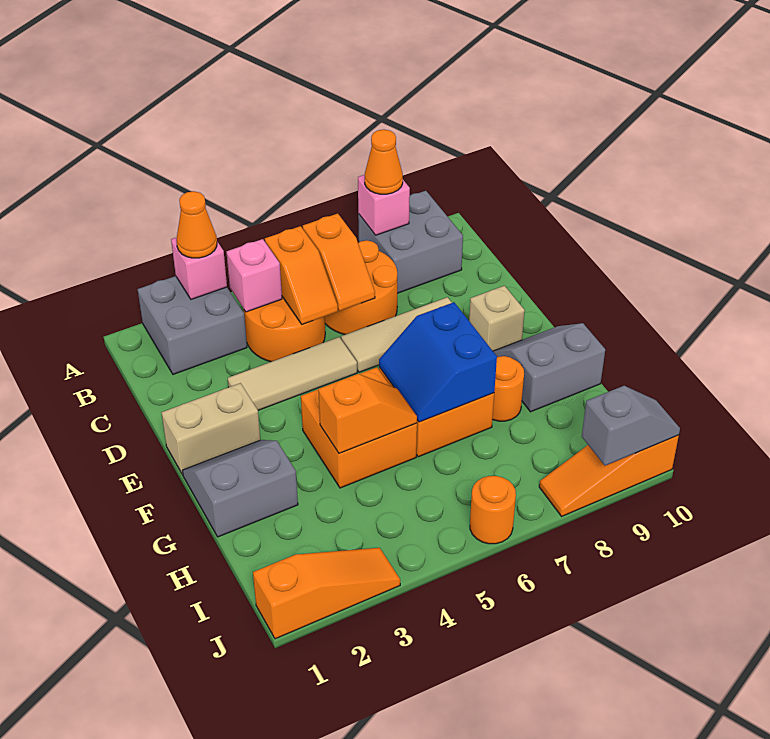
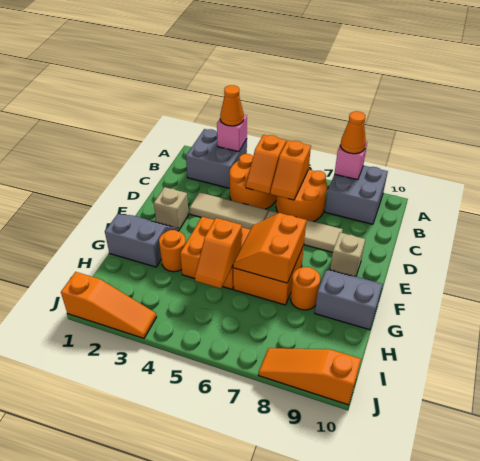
pink brick B4 level 2 -> none
tan brick E1:E2 level 1 -> tan brick E2 level 1
blue slope F6:G7 level 2 top 7 -> orange slope F6:G7 level 2 top 7
orange slope G4:G5 level 2 top 4 -> orange slope G5:H5 level 2 top G
orange round brick J6 level 1 -> orange round brick G3 level 1
grey slope J9:J10 level 2 top 9 -> none

